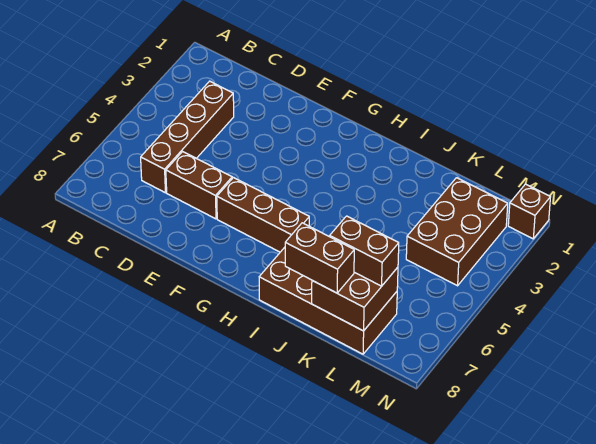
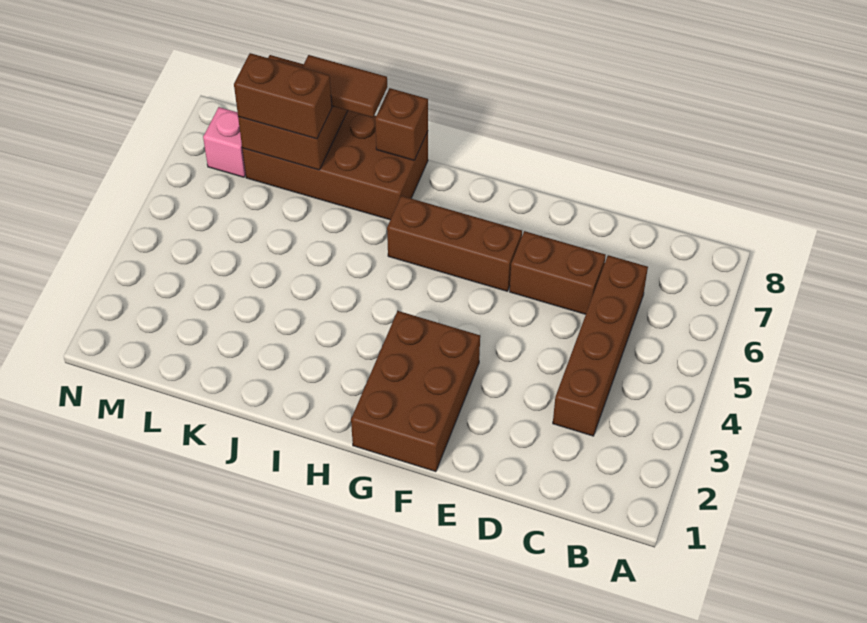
brown brick J8:K8 level 3 -> brown tile J8:K8 level 3
brown brick L2:M4 level 1 -> brown brick F1:G3 level 1
none -> pink brick M7 level 1
brown brick N1 level 1 -> brown brick I8 level 2

